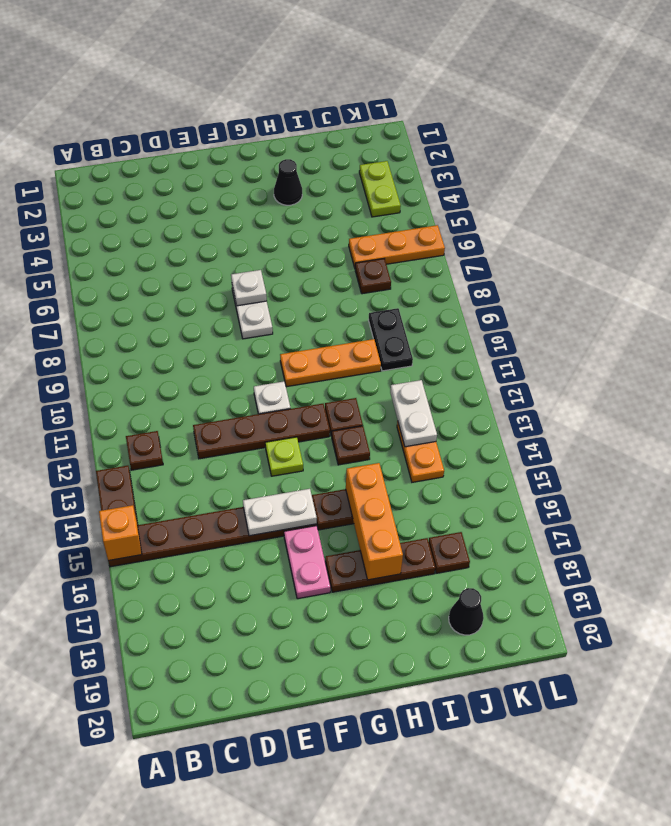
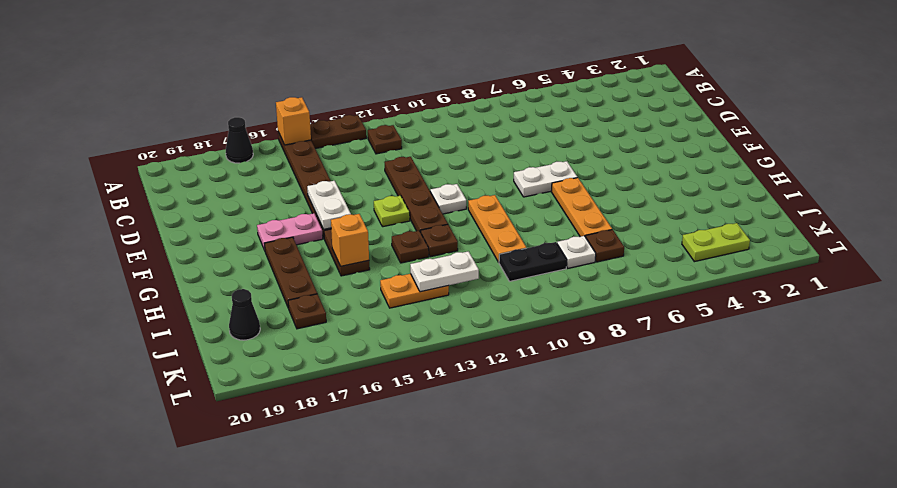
white plate F7 level 2 -> white plate J8 level 1
black cone H3 level 1 -> black cone A17 level 1
orange brick H15:H17 level 2 -> orange brick H15 level 2
orange plate J6:L6 level 1 -> orange plate G7:I7 level 1

